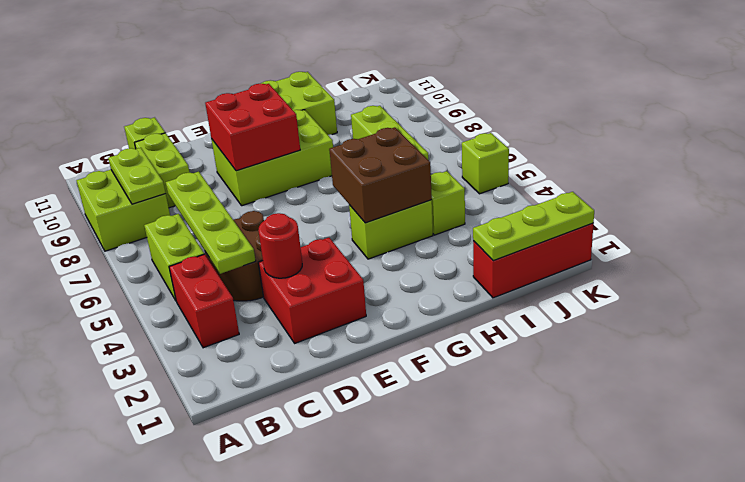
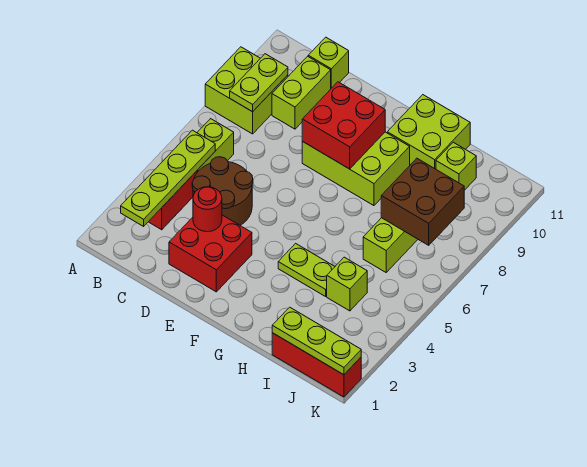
lime plate C4:C7 level 2 -> lime plate B2:B5 level 2
lime brick G4:H4 level 1 -> lime plate G4:H4 level 1
brown brick G4:H5 level 2 -> brown brick I7:J8 level 2
lime brick K5 level 1 -> lime brick I10 level 1

